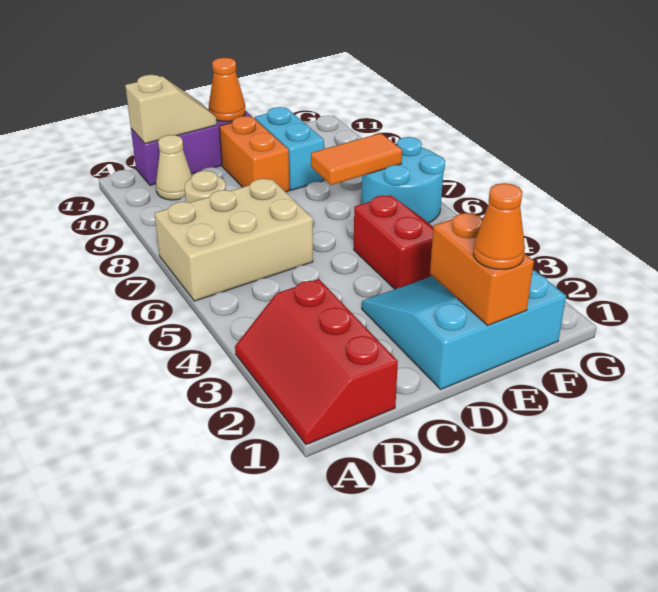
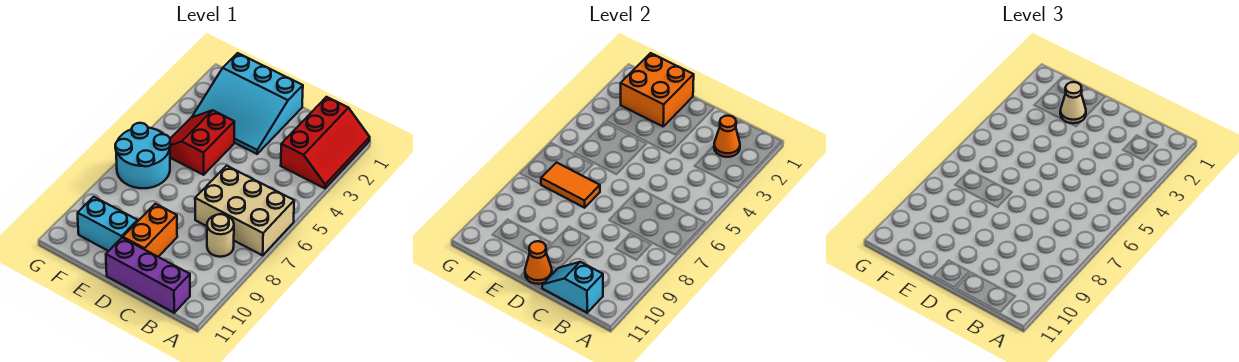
tan cone B10 level 1 -> tan cone E2 level 3
tan slope B11:C11 level 2 top B -> cyan slope B11:C11 level 2 top B
orange brick E1:E2 level 2 -> orange brick E1:F2 level 2
orange cone E1 level 3 -> orange cone B2 level 2
cyan brick E9:E10 level 1 -> cyan brick E10:F10 level 1

